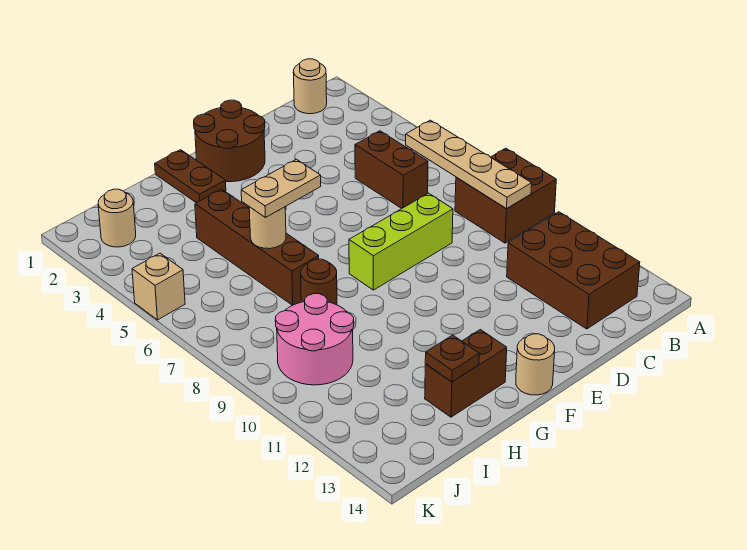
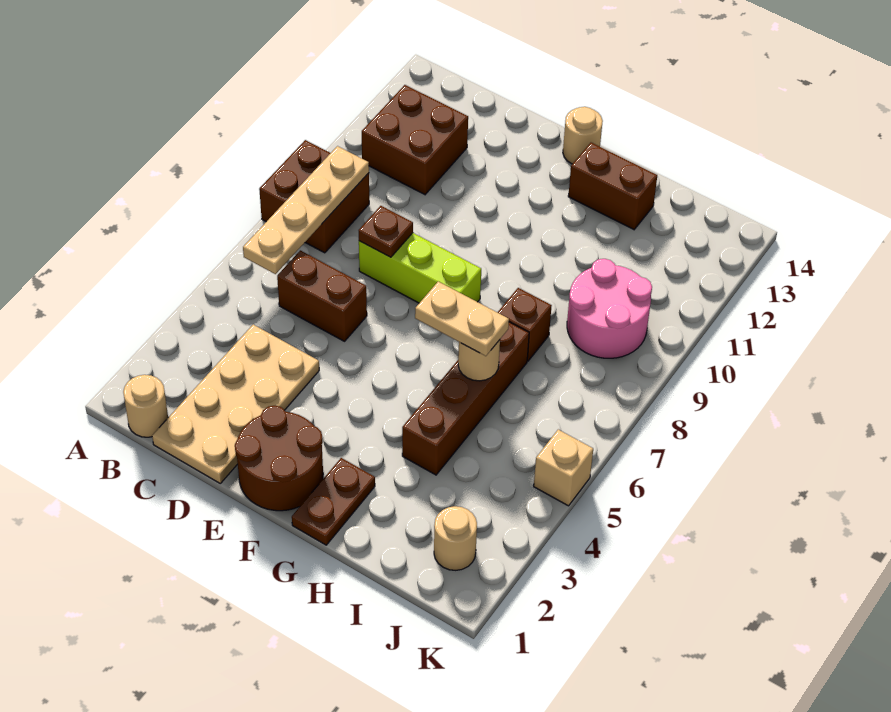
brown brick B11:C13 level 1 -> brown brick B11:C12 level 1
none -> tan plate C1:D4 level 1
brown brick C5:C6 level 1 -> brown brick C6:D6 level 1
brown round brick H8 level 1 -> brown brick H8 level 1
brown plate H13 level 2 -> brown plate D8 level 2

